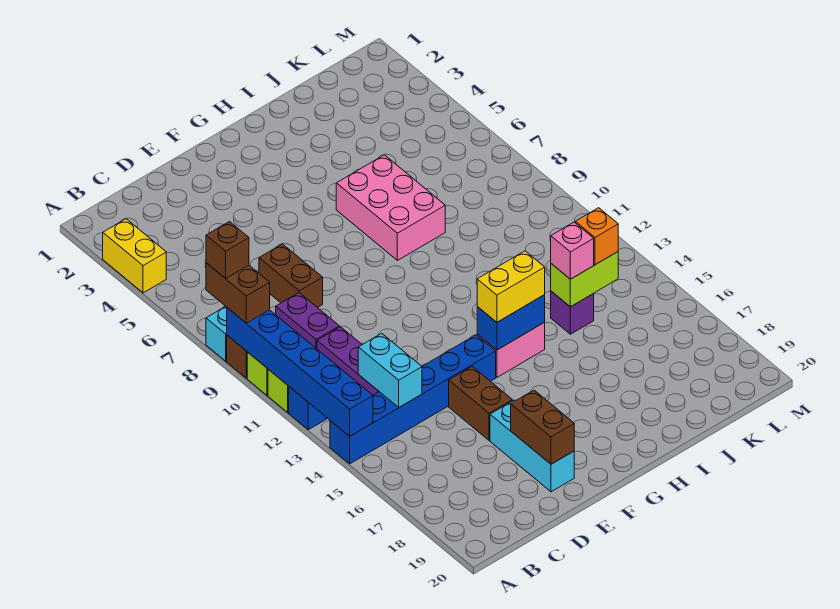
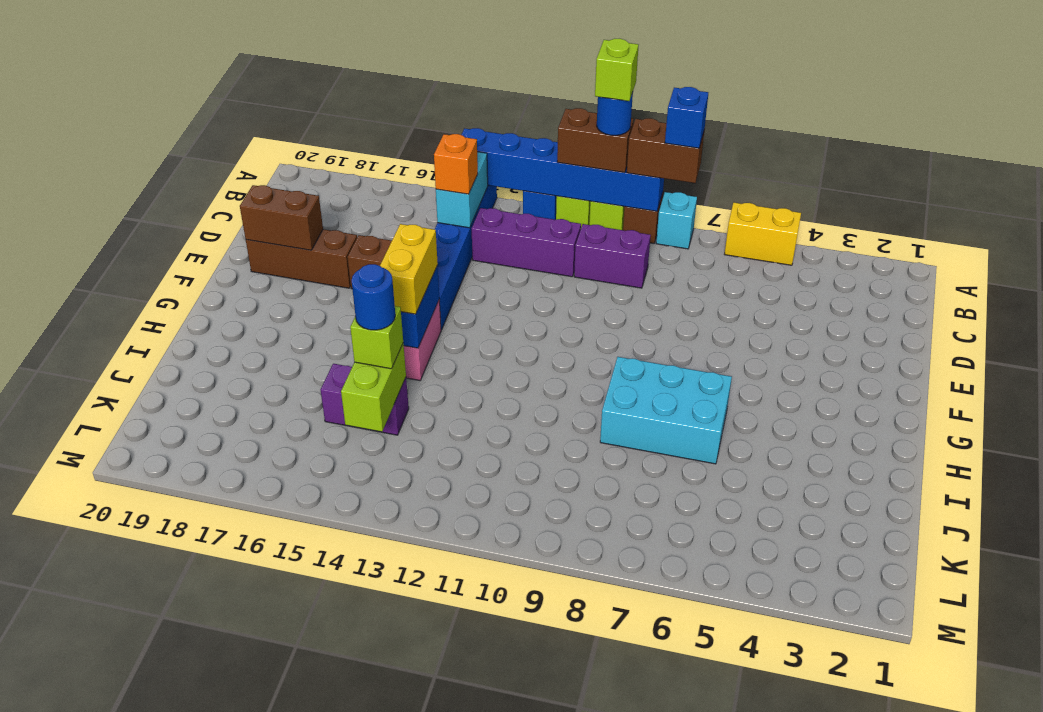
yellow brick A3:A4 level 1 -> yellow brick A5:A6 level 1
brown brick A8 level 4 -> blue brick A8 level 4
none -> blue round brick A10 level 4
none -> lime brick A10 level 5
cyan brick C13:C14 level 2 -> cyan brick B14:C14 level 2
brown brick D7:D8 level 1 -> brown brick A10:A11 level 3
cyan brick E17:E19 level 1 -> brown brick E17:E19 level 1
pink brick H6:I8 level 1 -> cyan brick H6:I8 level 1
purple brick J14 level 1 -> purple brick J14:J15 level 1
pink brick J14 level 3 -> lime brick J14 level 3
none -> blue round brick J14 level 4
orange brick K14 level 3 -> orange brick C14 level 3

